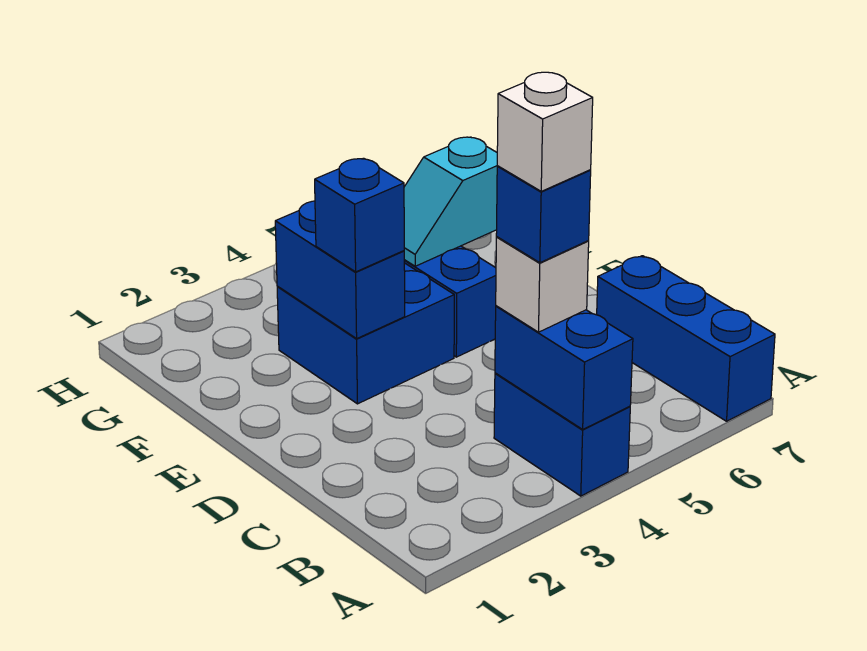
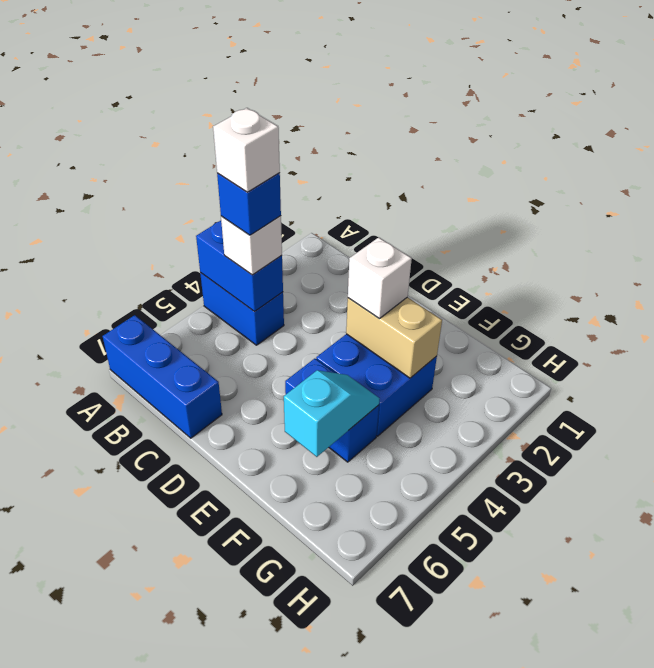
blue brick E3:F3 level 2 -> tan brick E3:F3 level 2
blue brick E3 level 3 -> white brick E3 level 3

